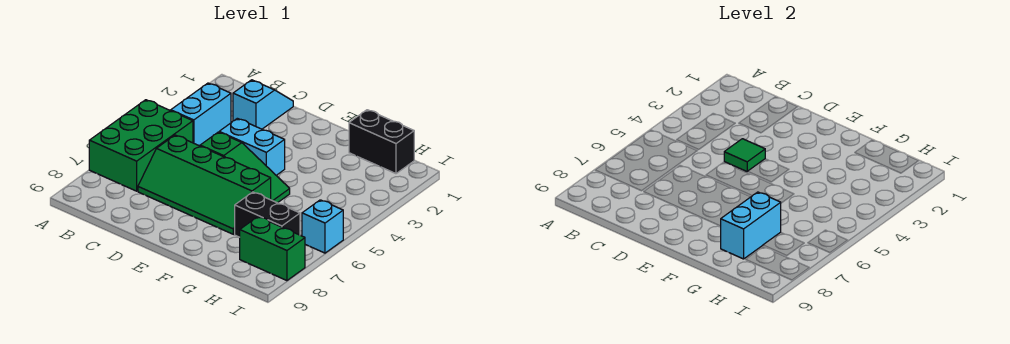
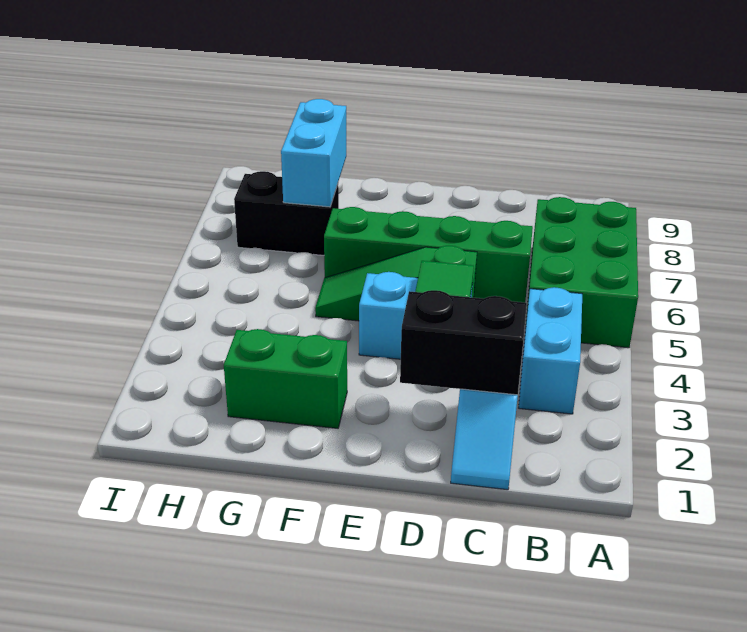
black brick G1:H1 level 1 -> black brick C2:D2 level 2
green brick H8:I8 level 1 -> green brick F2:G2 level 1
cyan brick I6 level 1 -> none

